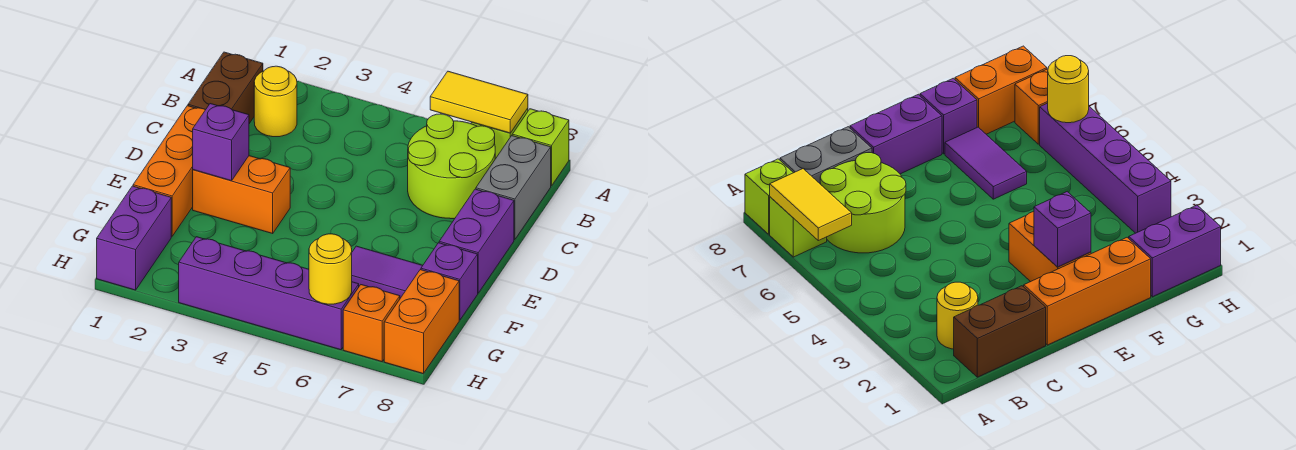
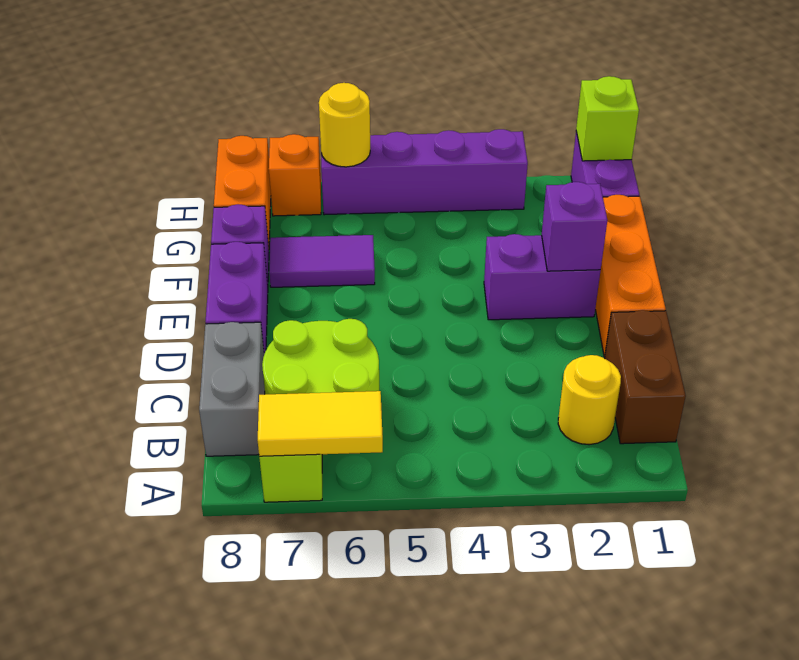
lime brick A8 level 1 -> lime brick H1 level 2
orange brick E2:E3 level 1 -> purple brick E2:E3 level 1

